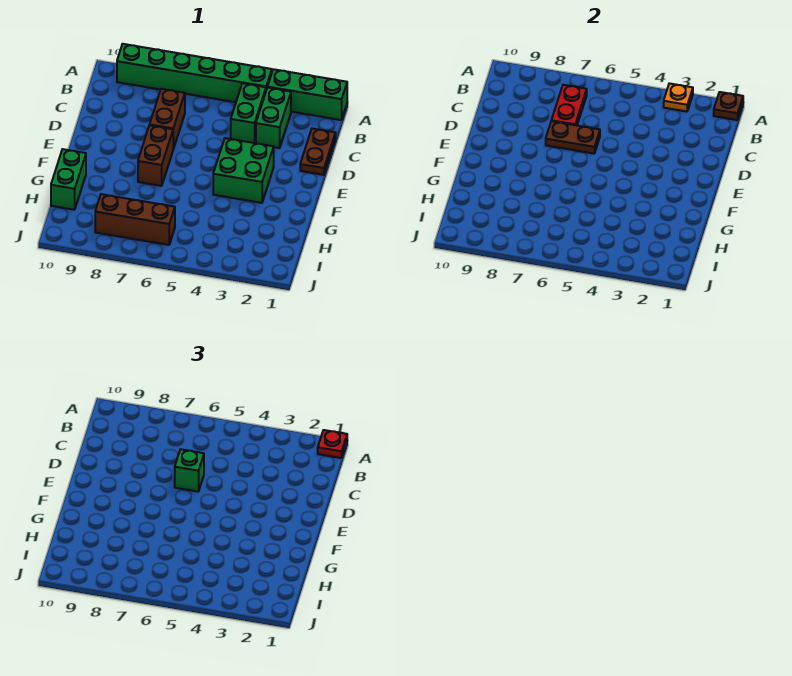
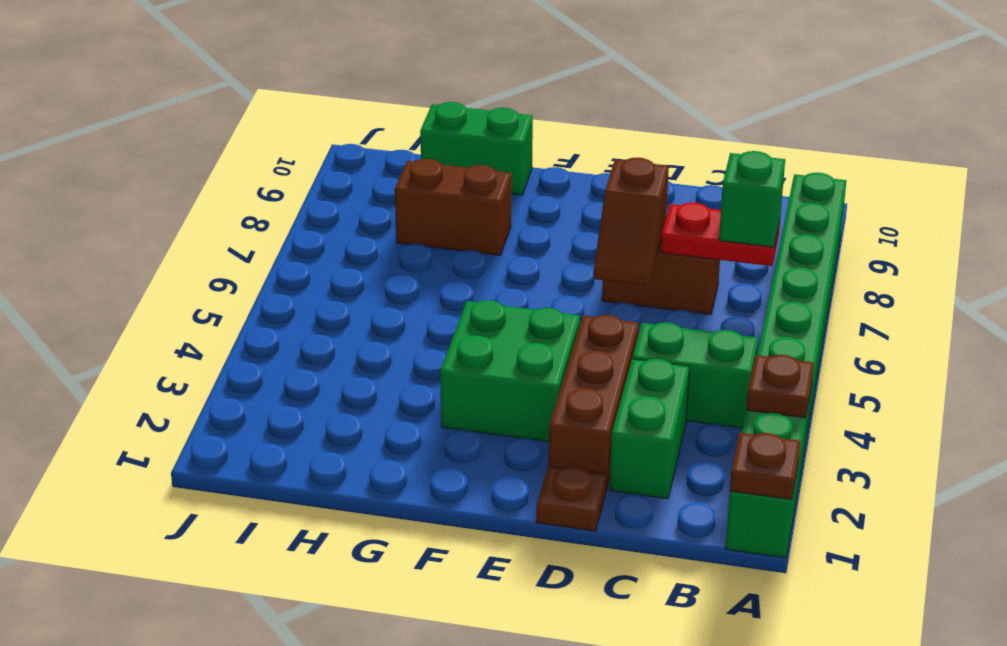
red plate A1 level 3 -> none
orange plate A3 level 2 -> brown plate A3 level 2
green brick B3:C3 level 1 -> green brick C2:C3 level 1
brown plate C1:D1 level 1 -> brown plate D1 level 1
brown plate D6:D7 level 2 -> brown slope D6:D7 level 2 top 7
green brick D6 level 3 -> green brick B7 level 3
brown brick E7:F7 level 1 -> brown brick G8:H8 level 1
brown brick I6:I8 level 1 -> brown brick D2:D4 level 1

